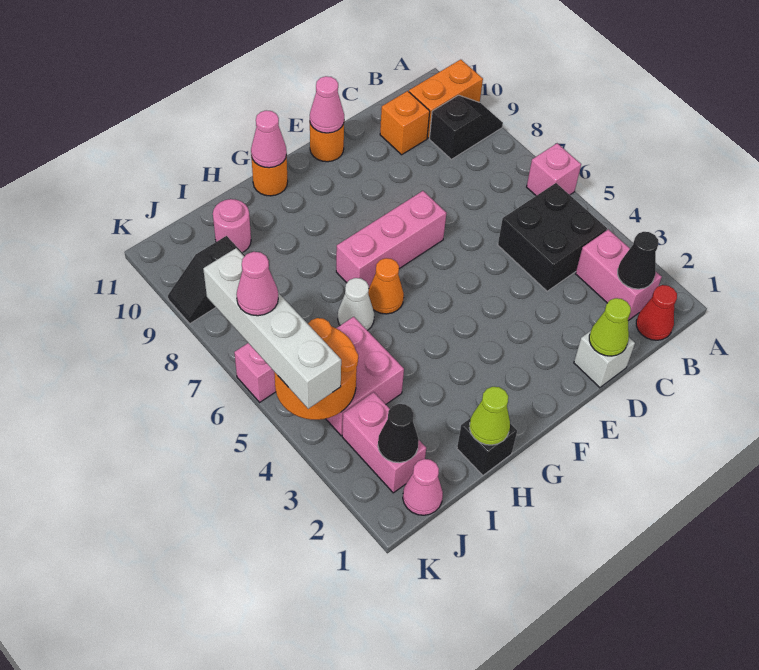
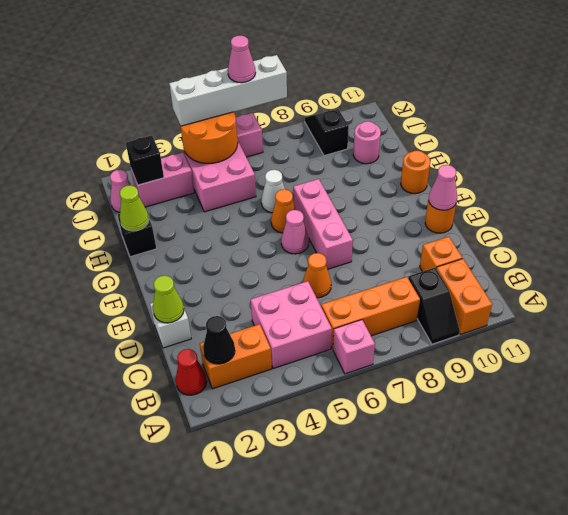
pink brick B2:B3 level 1 -> orange brick B2:B3 level 1
black brick B4:C5 level 1 -> pink brick B4:C5 level 1
none -> orange brick B6:B8 level 1
none -> orange cone D6 level 1
pink cone G11 level 2 -> pink cone F6 level 1
black cone J2 level 2 -> black brick J2 level 2

